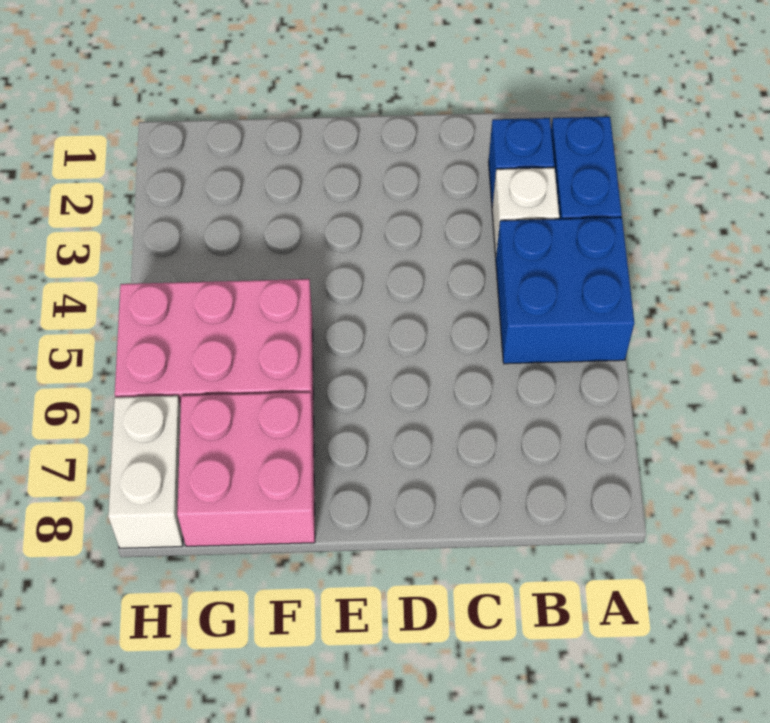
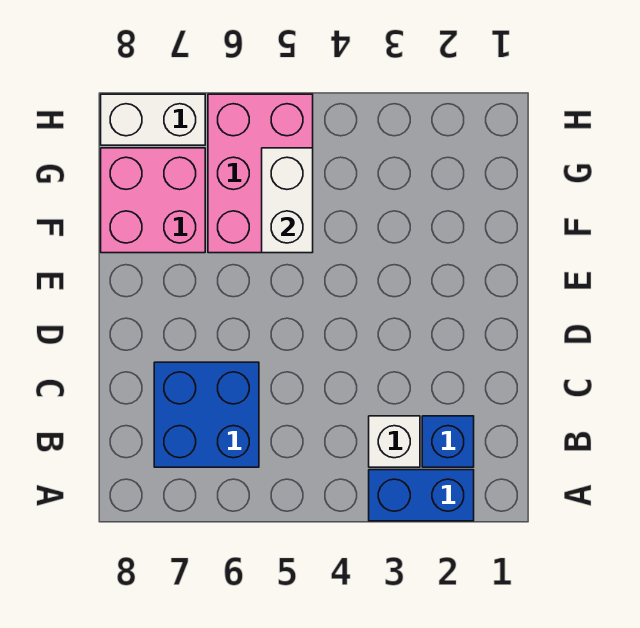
blue brick A4:B5 level 1 -> blue brick B6:C7 level 1
none -> white brick F5:G5 level 2

